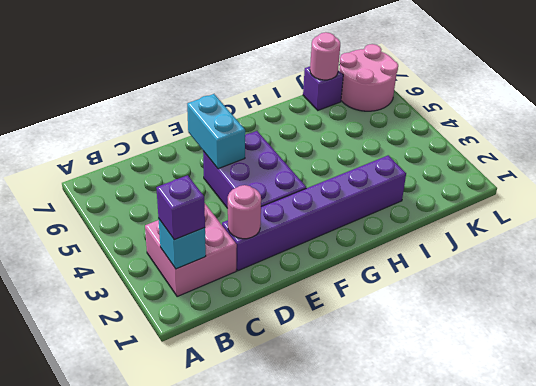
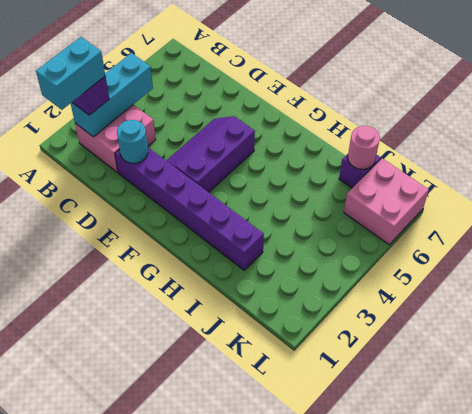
cyan brick B2 level 2 -> cyan brick B2:B4 level 2
pink round brick D2 level 2 -> cyan round brick D2 level 2
purple brick E3:F5 level 1 -> purple slope E3:F5 level 1 top F
cyan brick E5:E6 level 2 -> cyan brick B1:B2 level 4
pink round brick K6:L7 level 1 -> pink brick K6:L7 level 1

